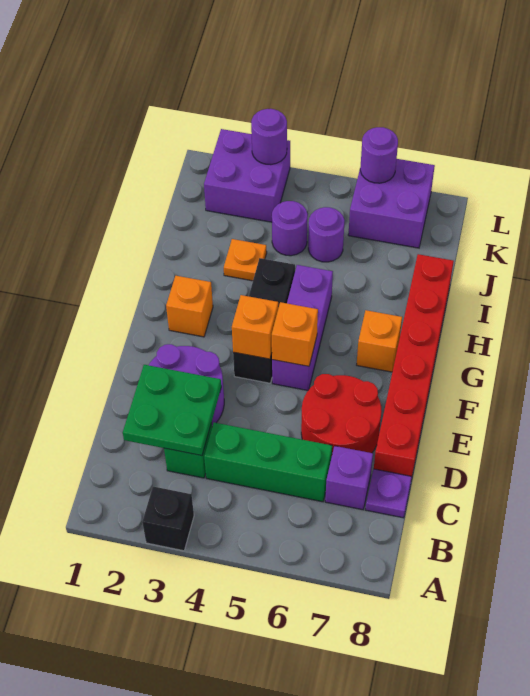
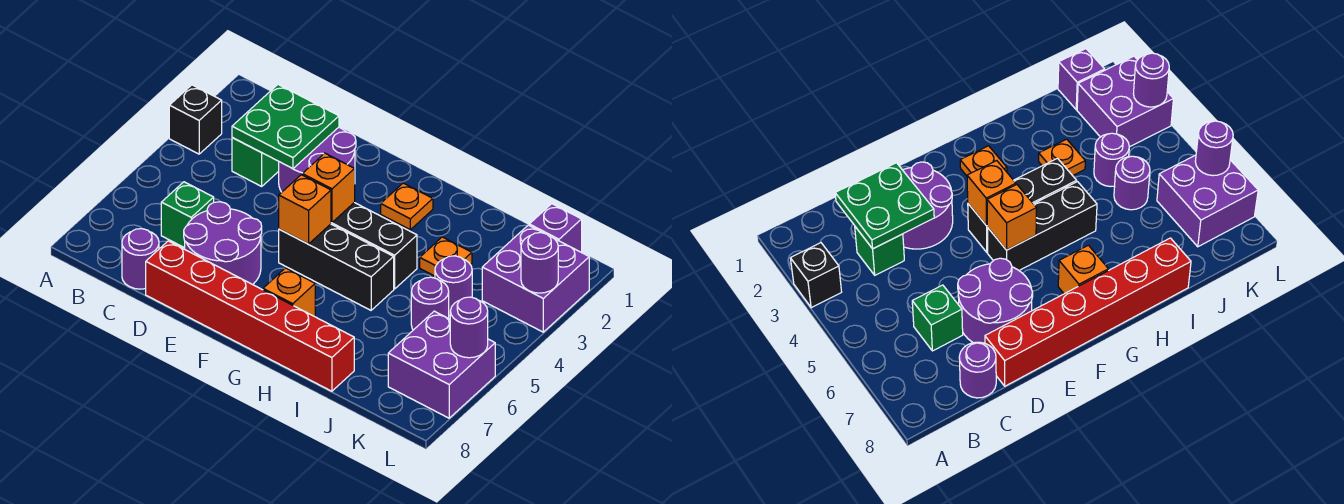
green brick C4:C6 level 1 -> green brick C6 level 1
purple brick C7 level 1 -> purple brick K1 level 1
purple plate C8 level 1 -> purple round brick C8 level 1
red round brick D6:E7 level 1 -> purple round brick D6:E7 level 1
purple brick F5:H5 level 1 -> black brick F5:H5 level 1
orange brick G2 level 1 -> orange plate G2 level 1

